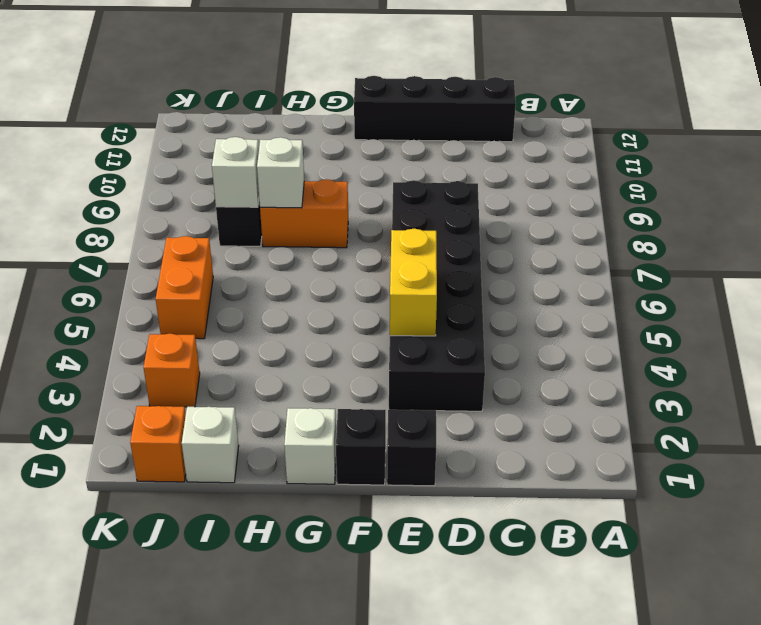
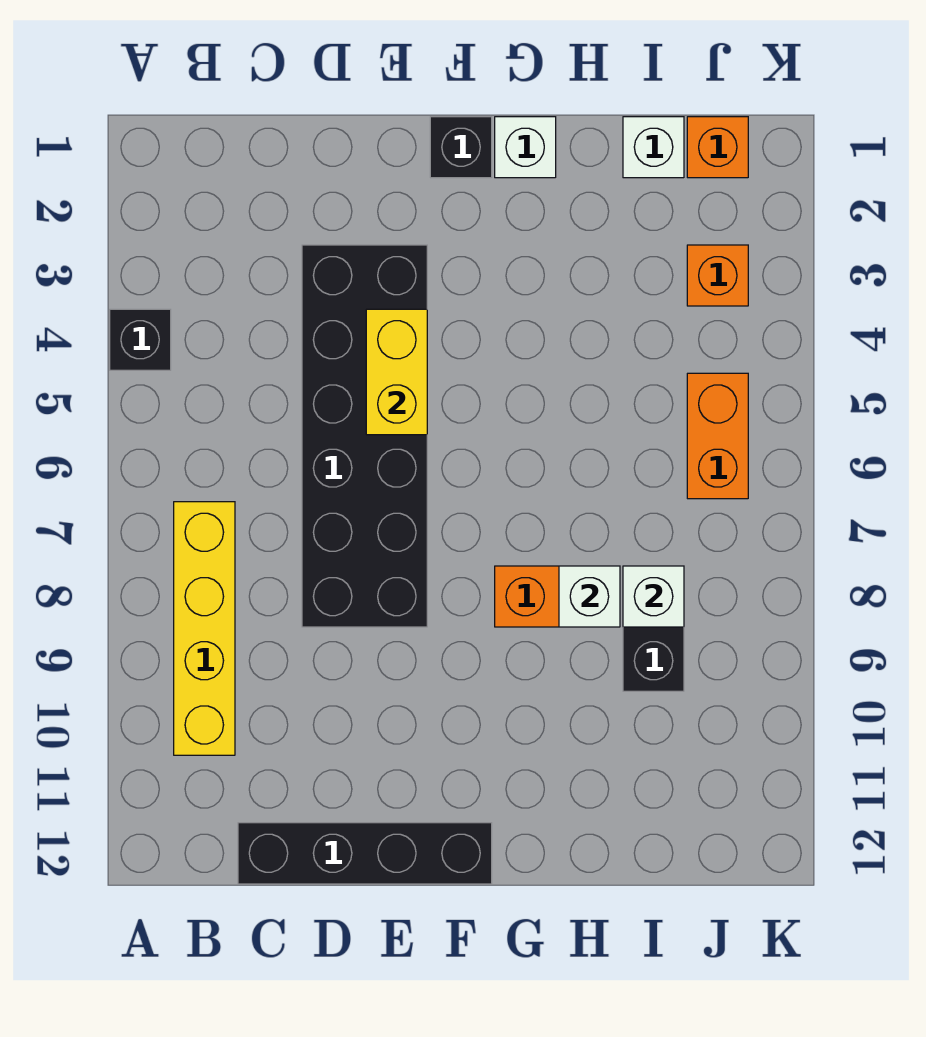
none -> yellow brick B7:B10 level 1
black brick E1 level 1 -> black brick A4 level 1

